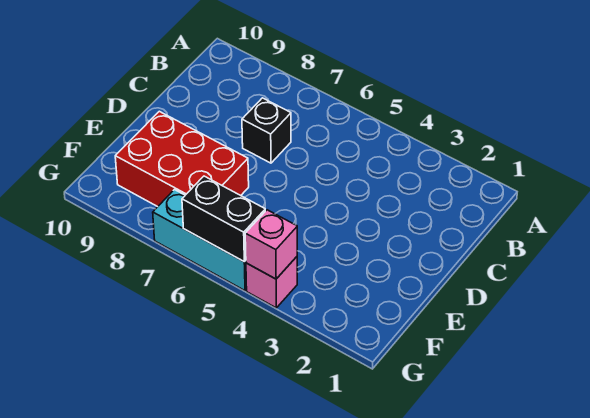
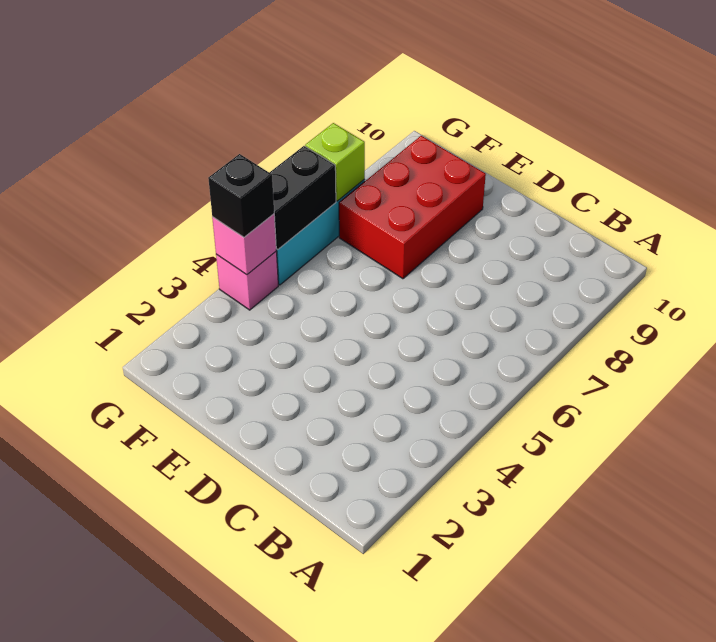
black brick C7 level 1 -> black brick G4 level 3
none -> lime brick G7 level 2

